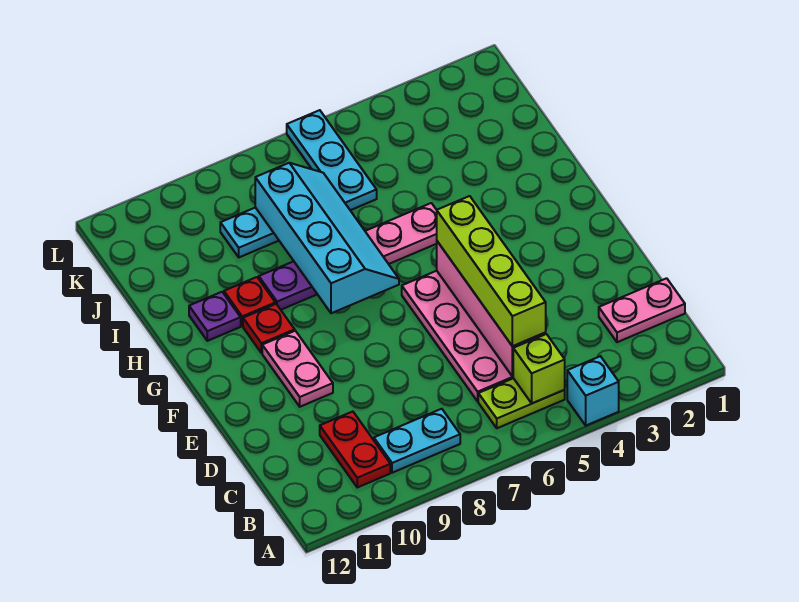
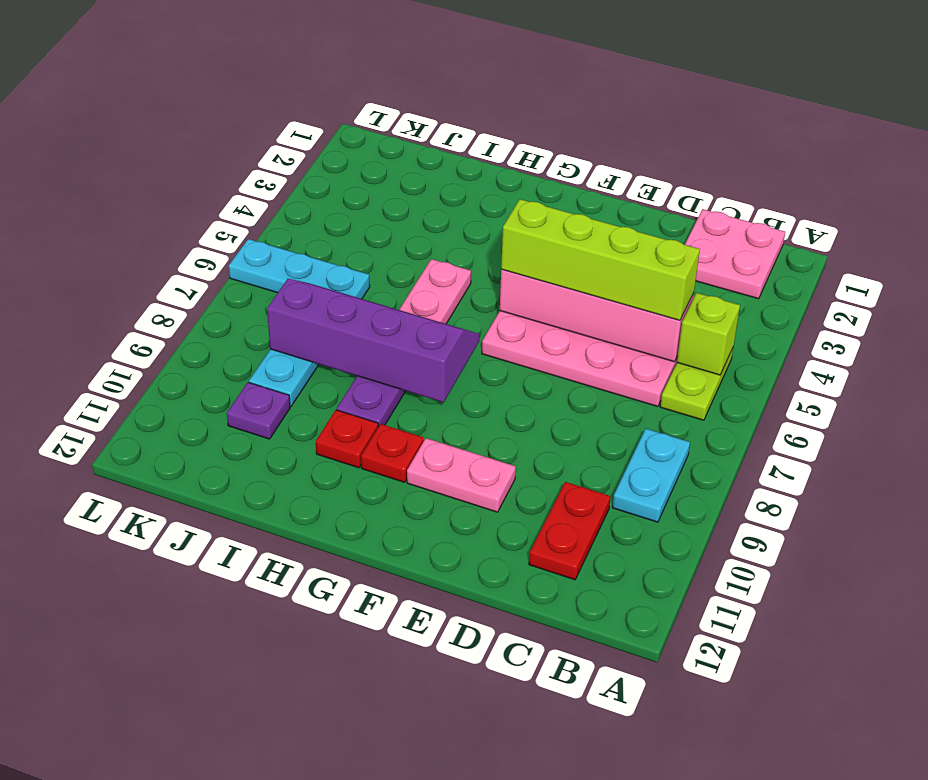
cyan brick A4 level 1 -> none
red plate B10:C10 level 1 -> red plate C10:C11 level 1
pink plate C1:C2 level 1 -> pink plate B1:C2 level 1
cyan slope G7:J8 level 2 top 8 -> purple slope G7:J8 level 2 top 8
purple plate H11 level 1 -> purple plate J10 level 1

